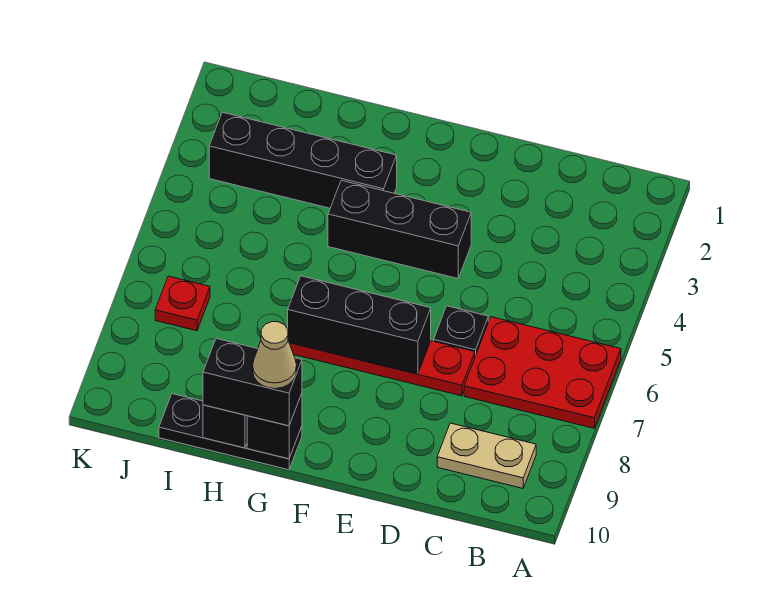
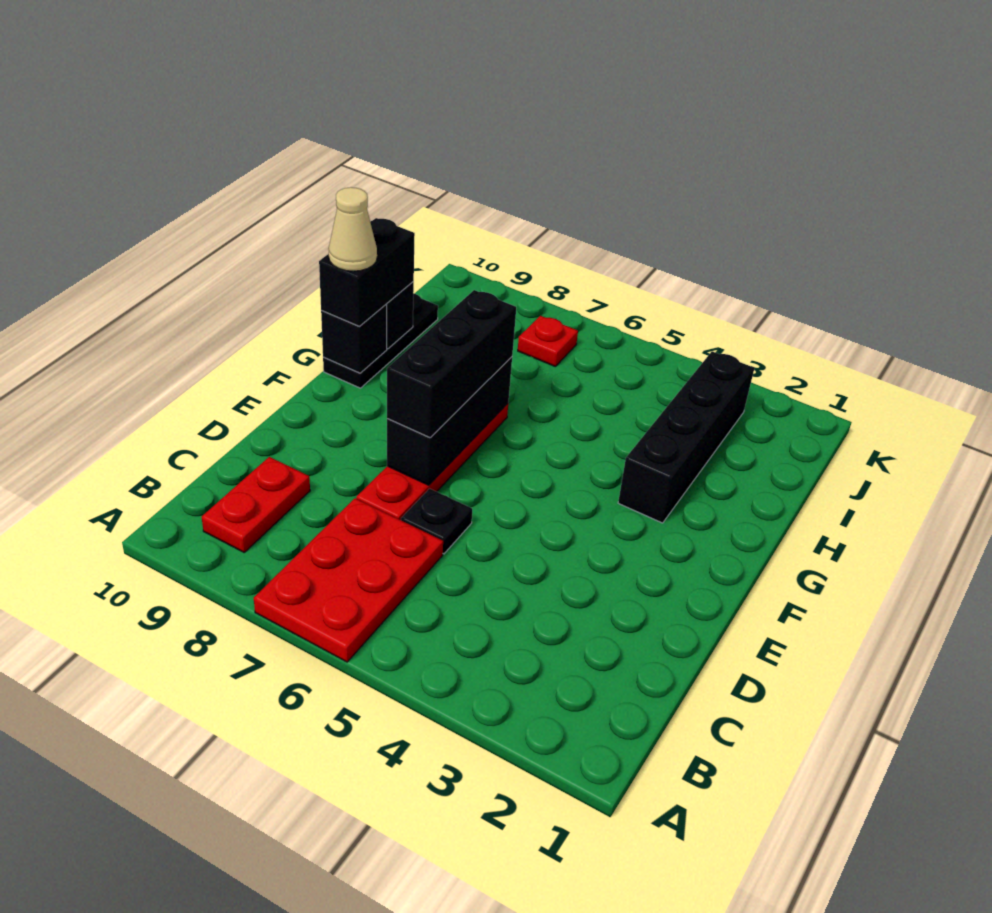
tan plate B9:C9 level 1 -> red plate B9:C9 level 1
black brick E4:G4 level 1 -> black brick E7:G7 level 3

